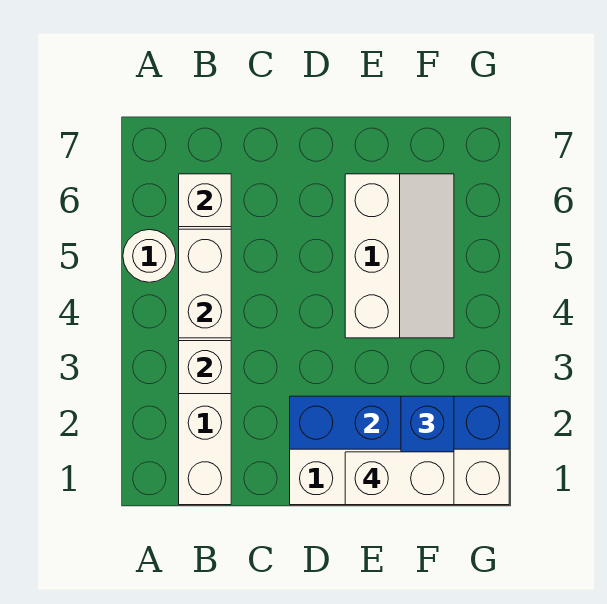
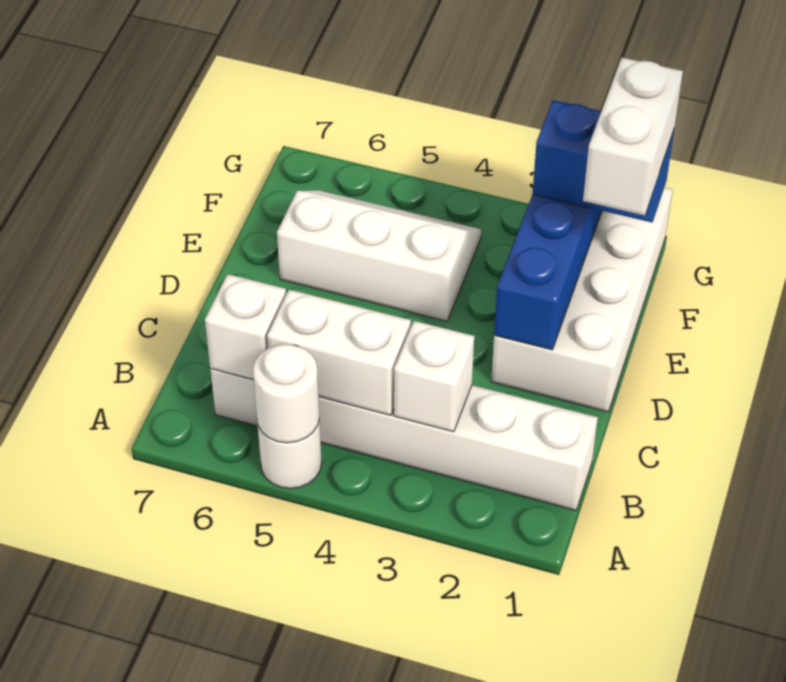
none -> white round brick A5 level 2

